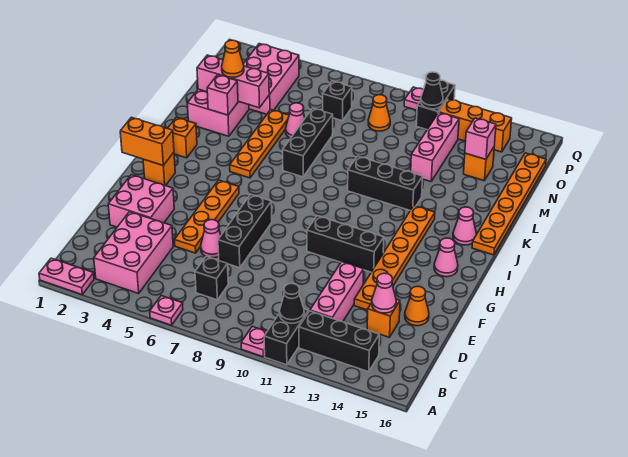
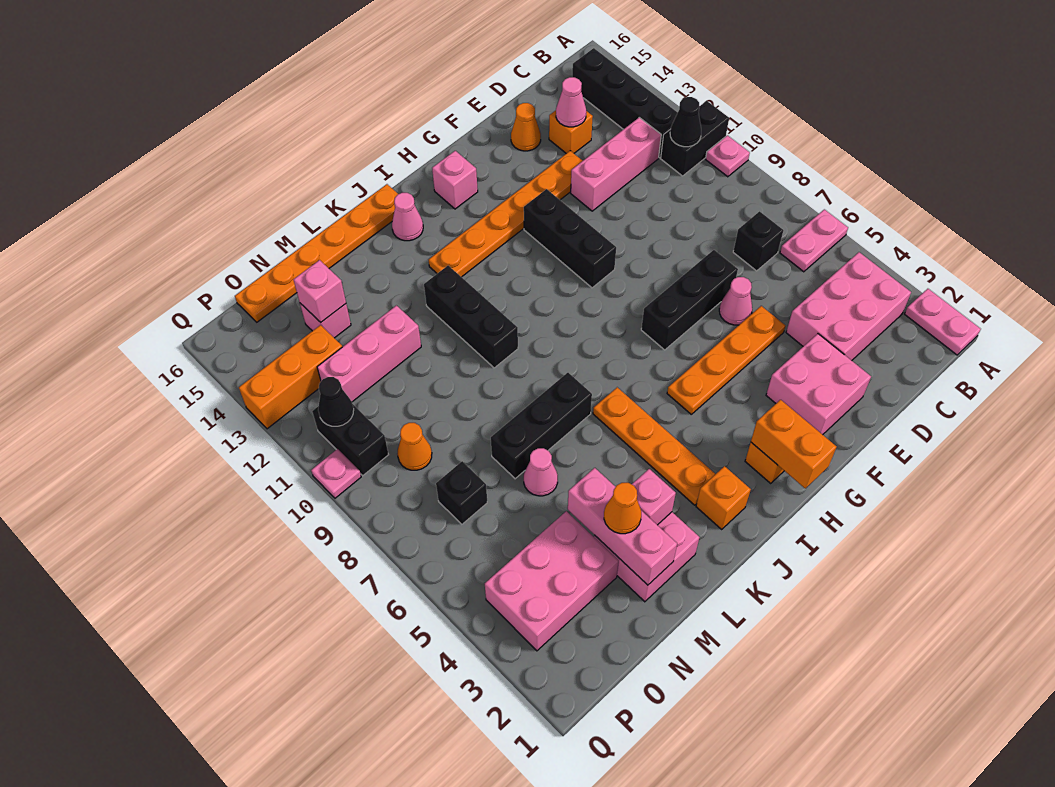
pink plate A6 level 1 -> pink plate A6:B6 level 1
black brick B12:B14 level 1 -> black brick B12:B15 level 1
pink cone H15 level 1 -> pink brick H15 level 1
orange plate J5:M5 level 1 -> orange plate J3:J6 level 1
orange brick N14 level 1 -> pink brick N14 level 1
black brick P11:Q11 level 1 -> black brick P10:P11 level 1
orange brick P12:P14 level 1 -> orange brick O13:Q13 level 1

